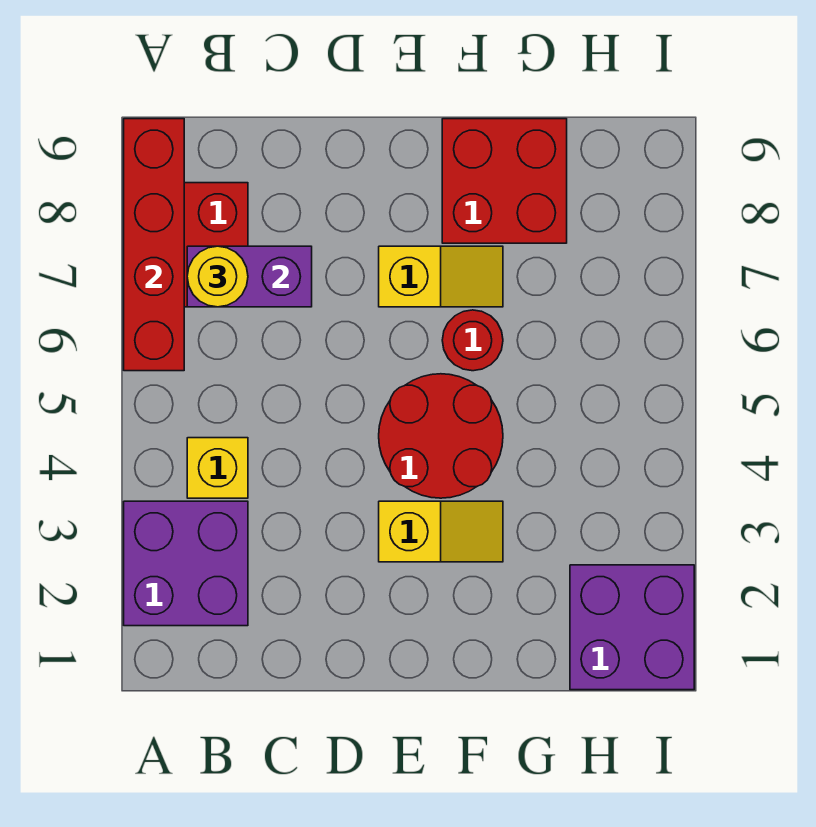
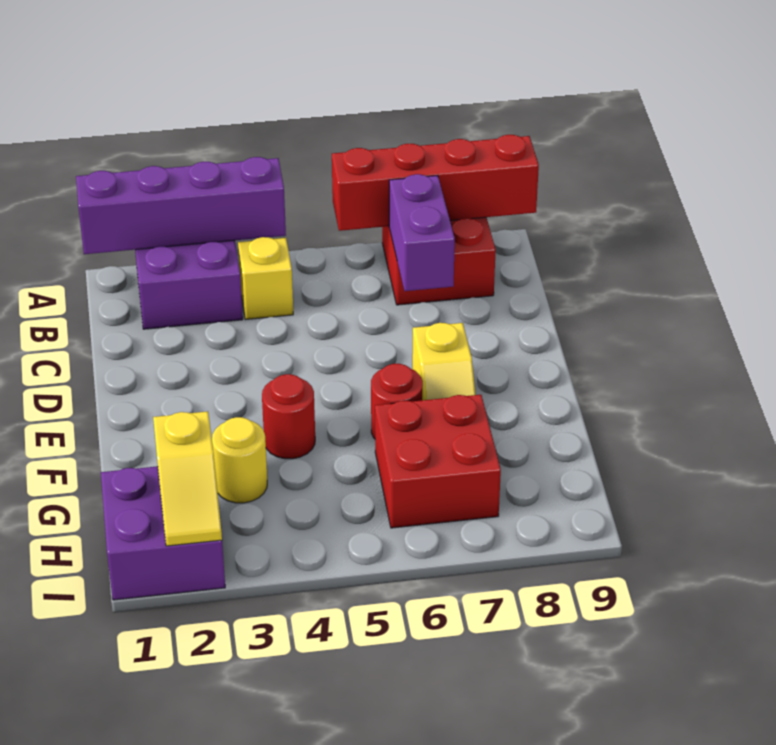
none -> purple brick A1:A4 level 2
yellow round brick B7 level 3 -> yellow round brick G3 level 1
yellow slope E3:F3 level 1 top E -> yellow slope H2:I2 level 2 top H
red round brick E4:F5 level 1 -> red round brick F4 level 1
red brick F8:G9 level 1 -> red brick G6:H7 level 1

